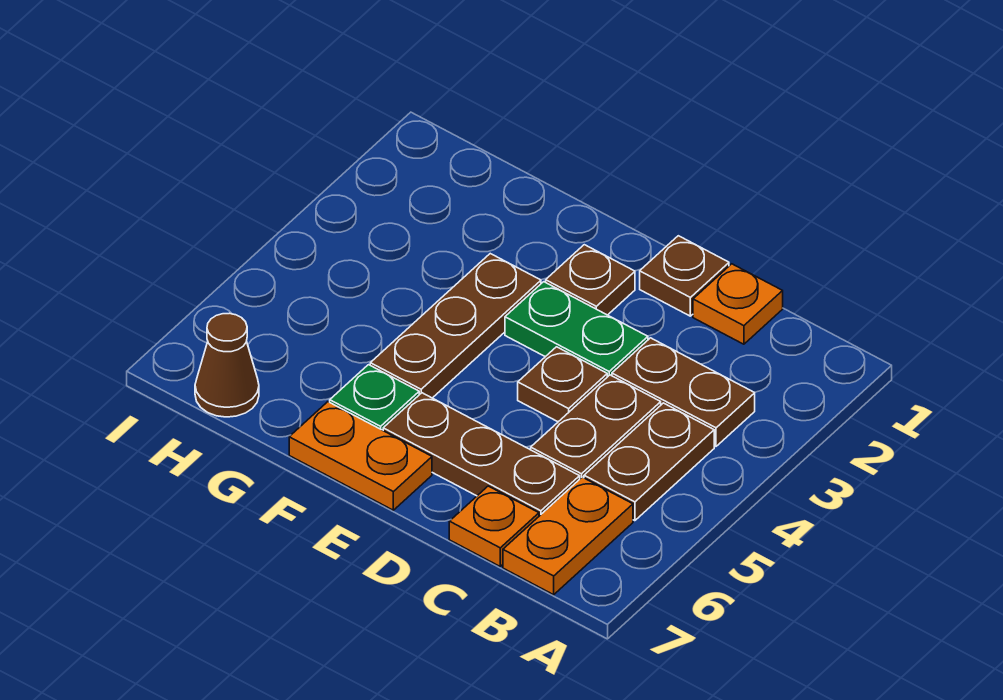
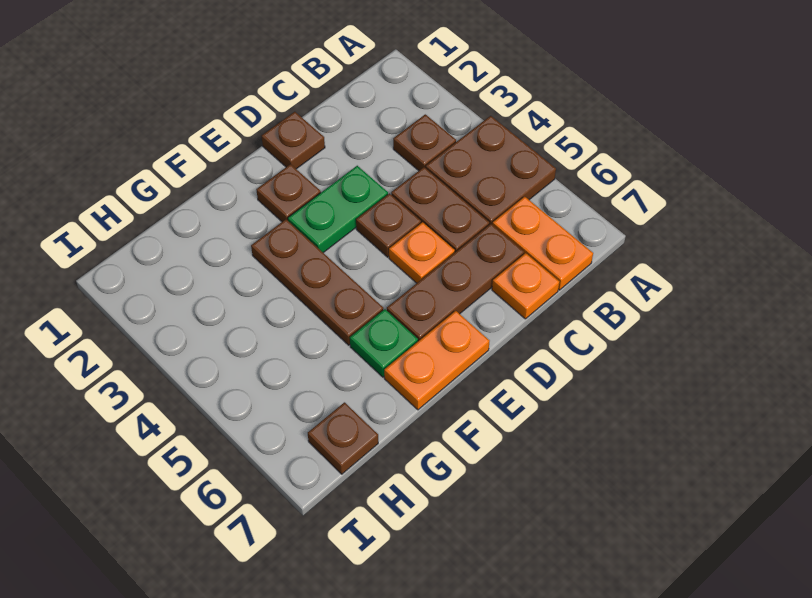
brown plate B3:C3 level 1 -> brown plate B3 level 1
brown plate B4:B5 level 1 -> brown plate A4:B5 level 1
orange plate C1 level 1 -> orange plate D5 level 1
brown cone H7 level 1 -> brown plate H7 level 1

